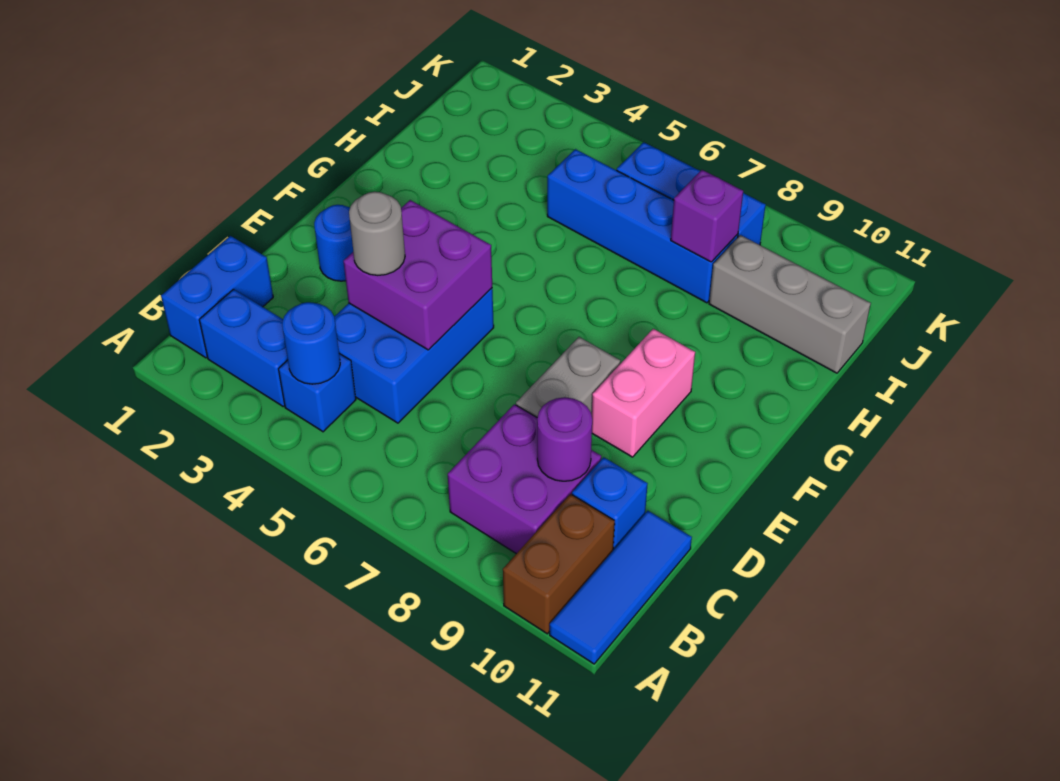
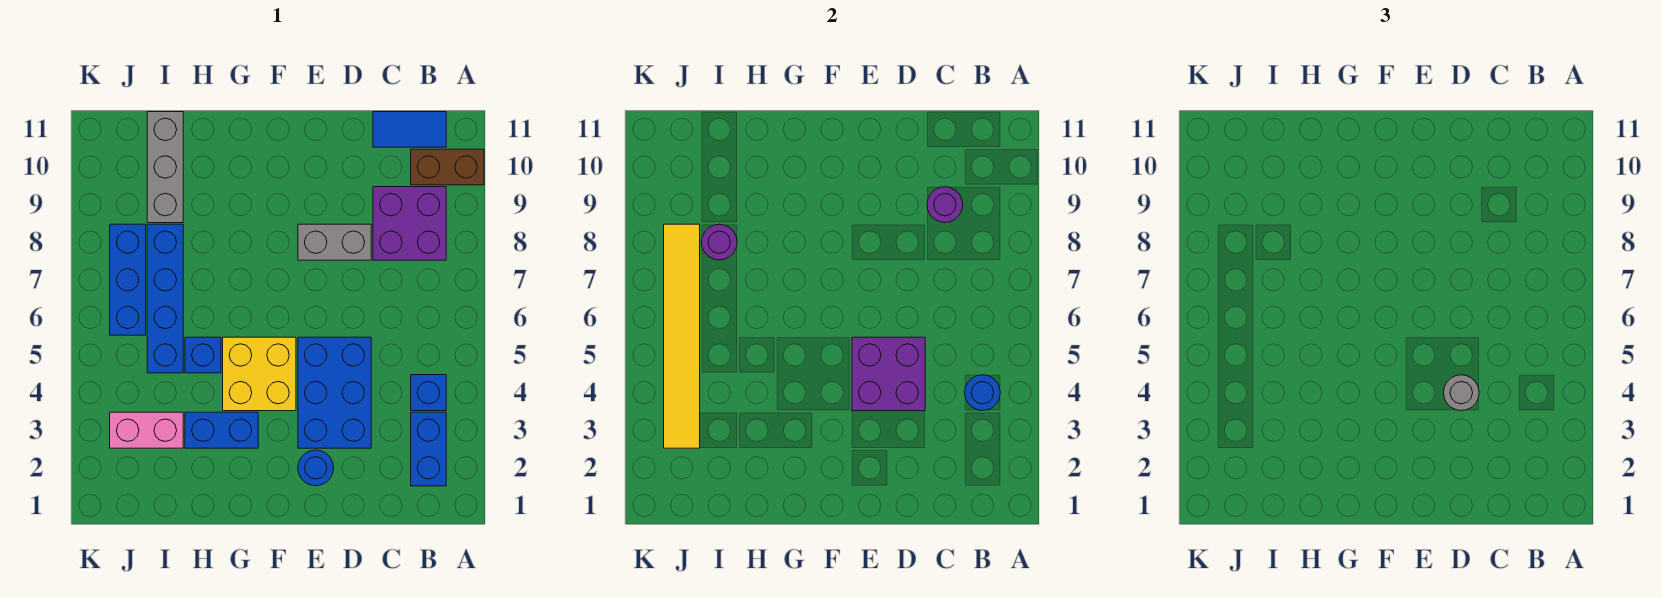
blue tile A11:C11 level 1 -> blue tile B11:C11 level 1
blue brick B1:C1 level 1 -> blue brick G3:H3 level 1
blue brick C4:E5 level 1 -> blue brick D3:E5 level 1
blue brick C10 level 1 -> blue brick H5 level 1
pink brick E9:F9 level 1 -> pink brick I3:J3 level 1
none -> yellow brick F4:G5 level 1
purple brick I8 level 2 -> purple round brick I8 level 2
none -> yellow tile J3:J8 level 2

